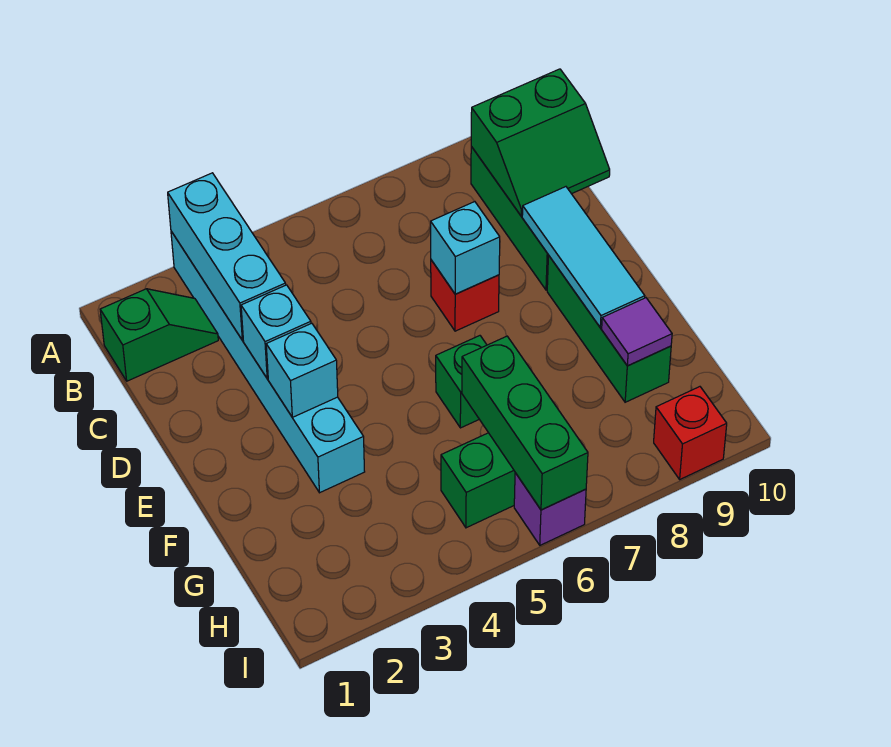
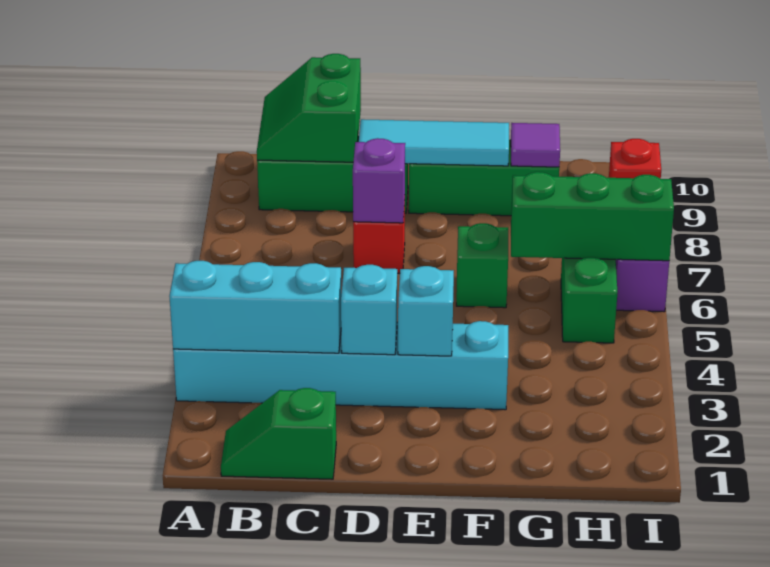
green slope B1:B2 level 1 top 1 -> green slope B1:C1 level 1 top C
green slope B9:C10 level 2 top B -> green slope B9:C10 level 2 top C
cyan brick D7 level 2 -> purple brick D7 level 2

